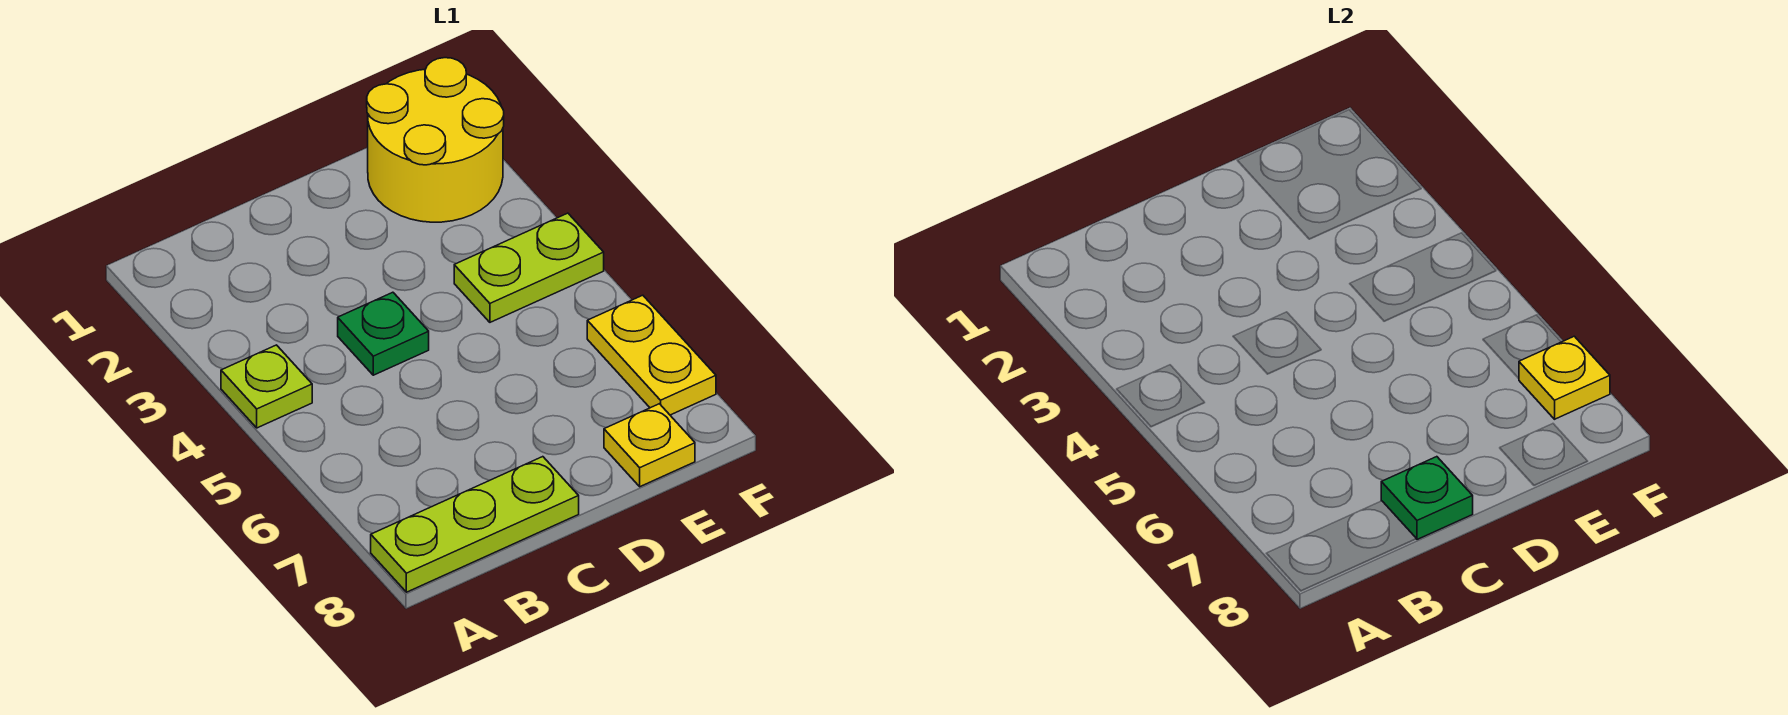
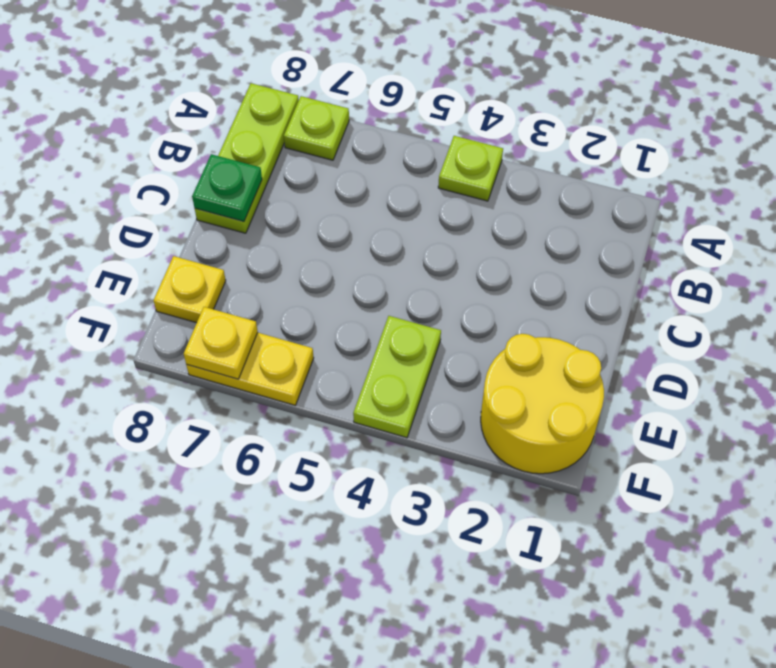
none -> lime plate A7 level 1
green plate C4 level 1 -> none

